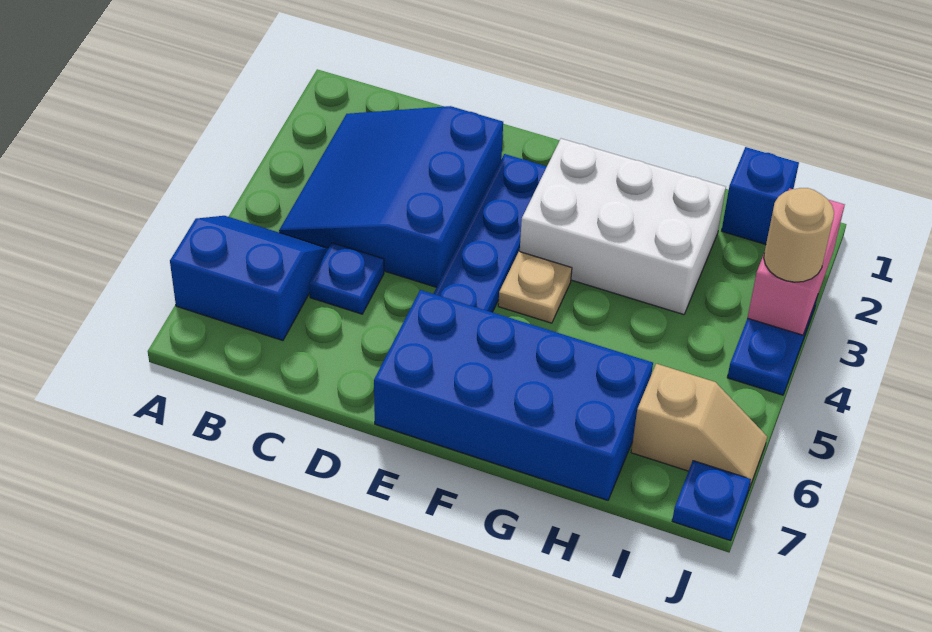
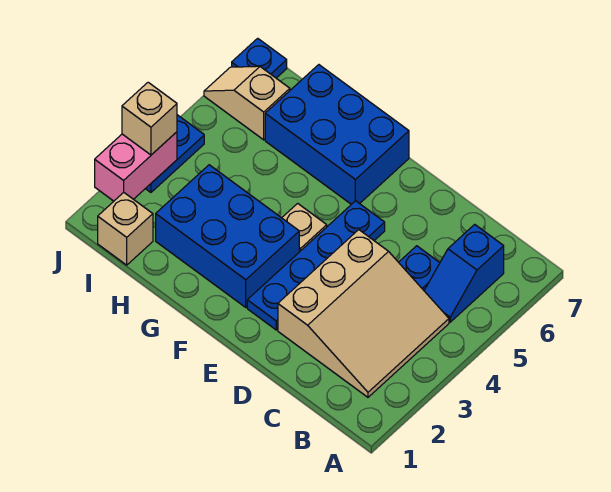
blue slope A5:B6 level 1 top 6 -> blue slope B5:B6 level 1 top 6
blue slope B2:D4 level 1 top D -> tan slope B2:D4 level 1 top D
blue brick E6:H7 level 1 -> blue brick F6:H7 level 1
white brick F2:H3 level 1 -> blue brick F2:H3 level 1
blue brick I1 level 1 -> tan brick I1 level 1
tan round brick J3 level 3 -> tan brick J3 level 3

